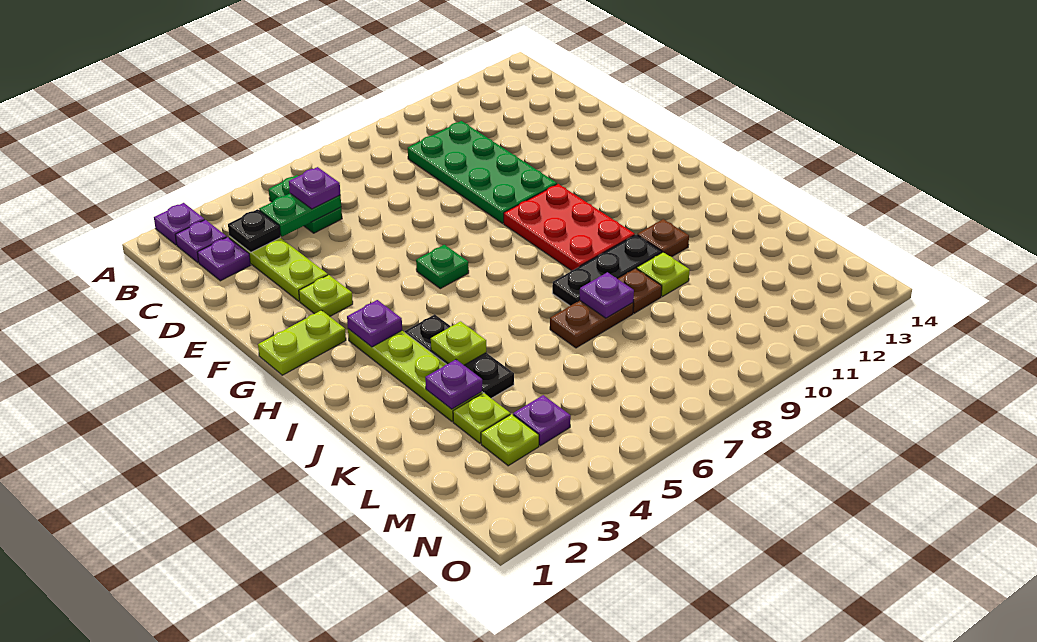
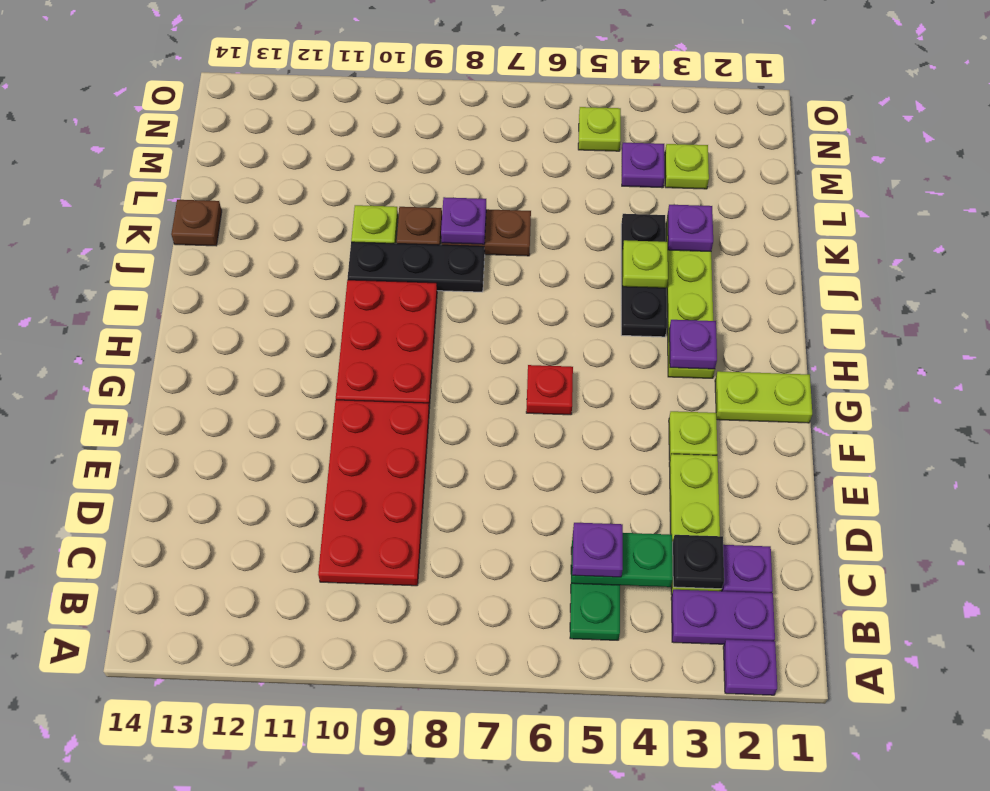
purple plate B2 level 1 -> purple plate B2:B3 level 1
green plate C9:F10 level 1 -> red plate C9:F10 level 1
green plate G6 level 1 -> red plate G6 level 1
brown plate J11 level 1 -> brown plate K14 level 1
lime plate L3 level 1 -> lime plate N5 level 1

